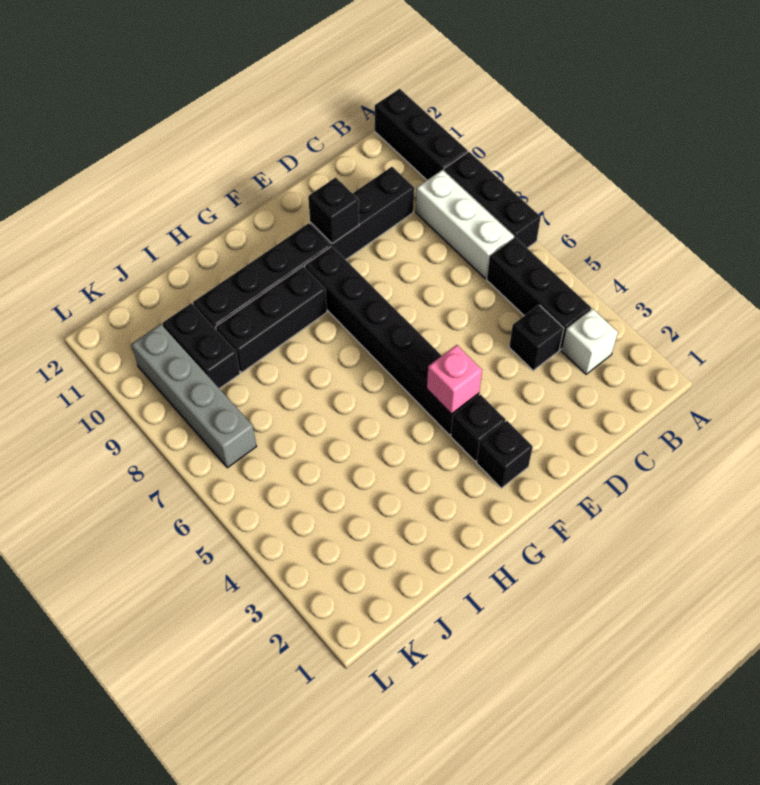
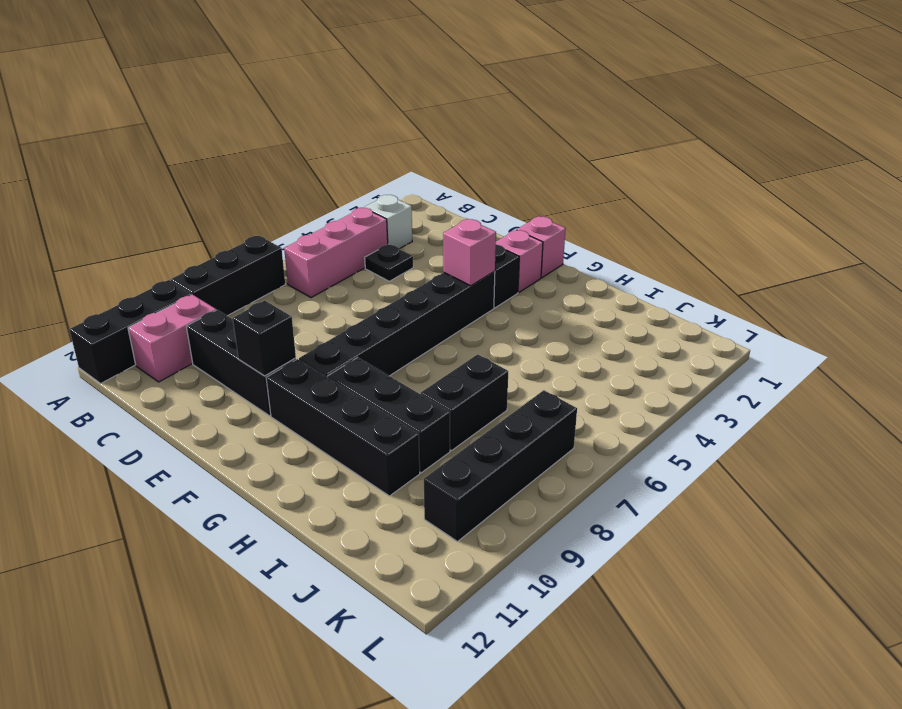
black brick B4:B6 level 1 -> pink brick B4:B6 level 1
white brick B7:B9 level 1 -> none
none -> pink brick B10:B11 level 1
black brick C4 level 1 -> black plate C4 level 1
none -> pink brick F1 level 1
black brick F2 level 1 -> pink brick F2 level 1
black brick J9:J10 level 1 -> black brick I7:I8 level 1
grey brick K7:K10 level 1 -> black brick K7:K10 level 1

